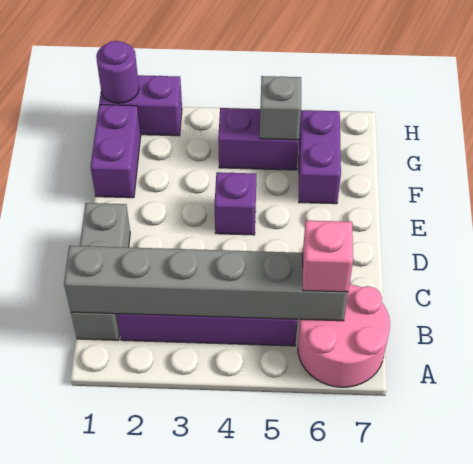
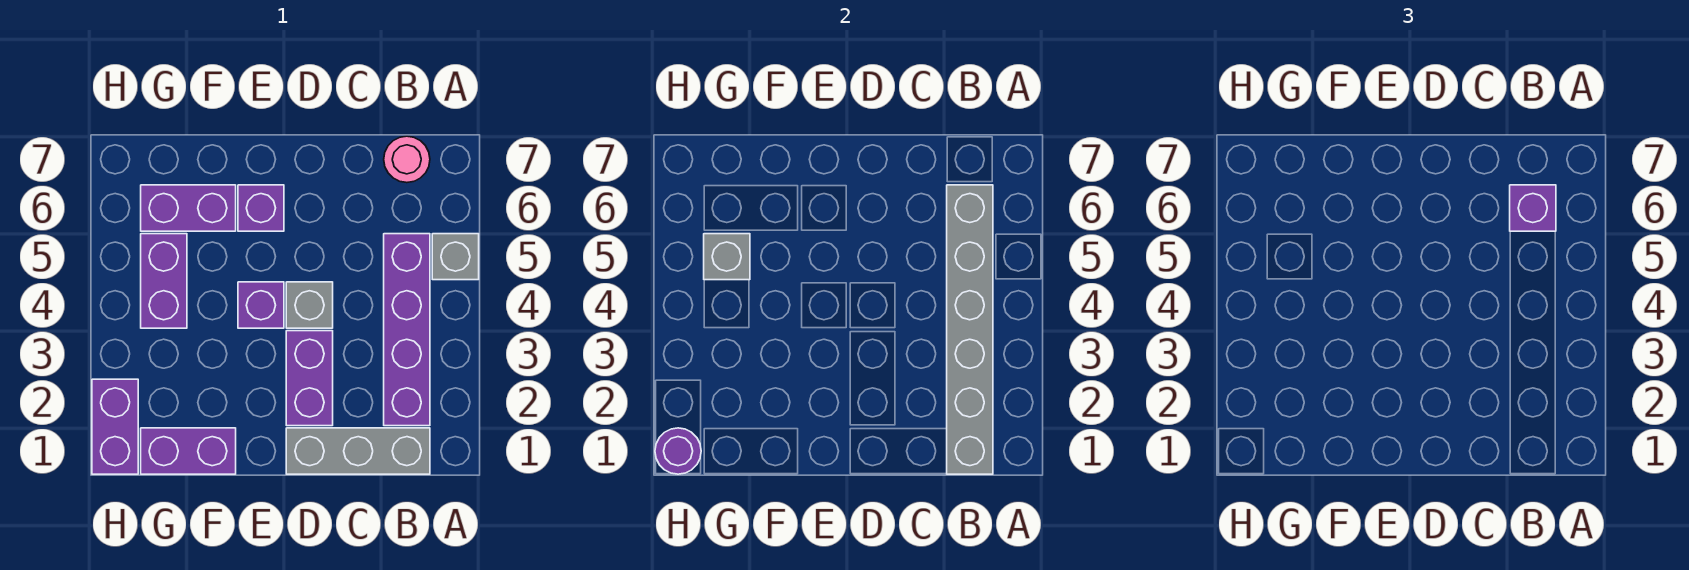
none -> grey brick A5 level 1
pink round brick A6:B7 level 1 -> pink round brick B7 level 1
pink brick B6 level 3 -> purple brick B6 level 3
none -> purple brick D2:D3 level 1
none -> grey brick D4 level 1
none -> purple brick E6 level 1

